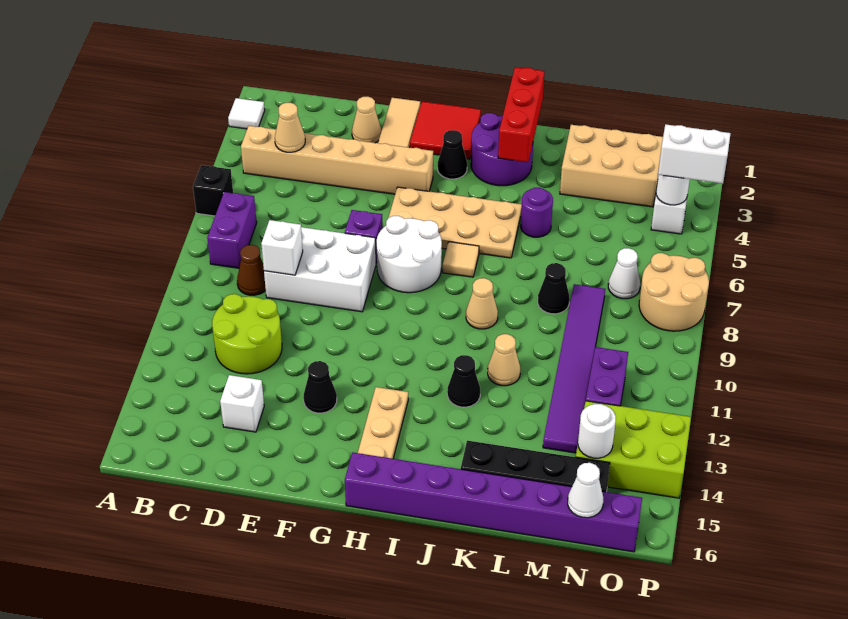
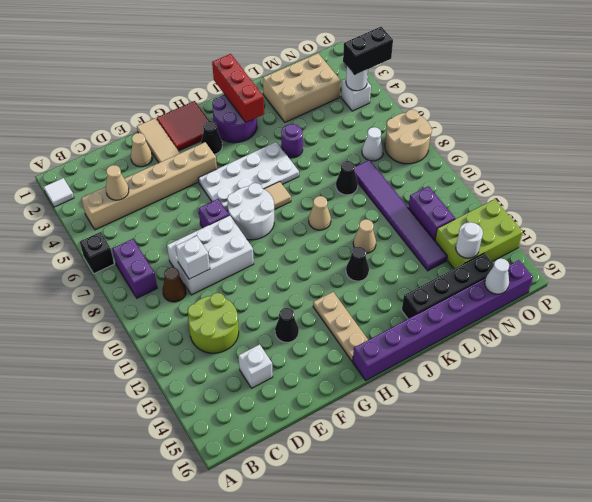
tan plate G5:J6 level 1 -> white plate G5:J6 level 1
white brick O4:P4 level 3 -> black brick O4:P4 level 3

